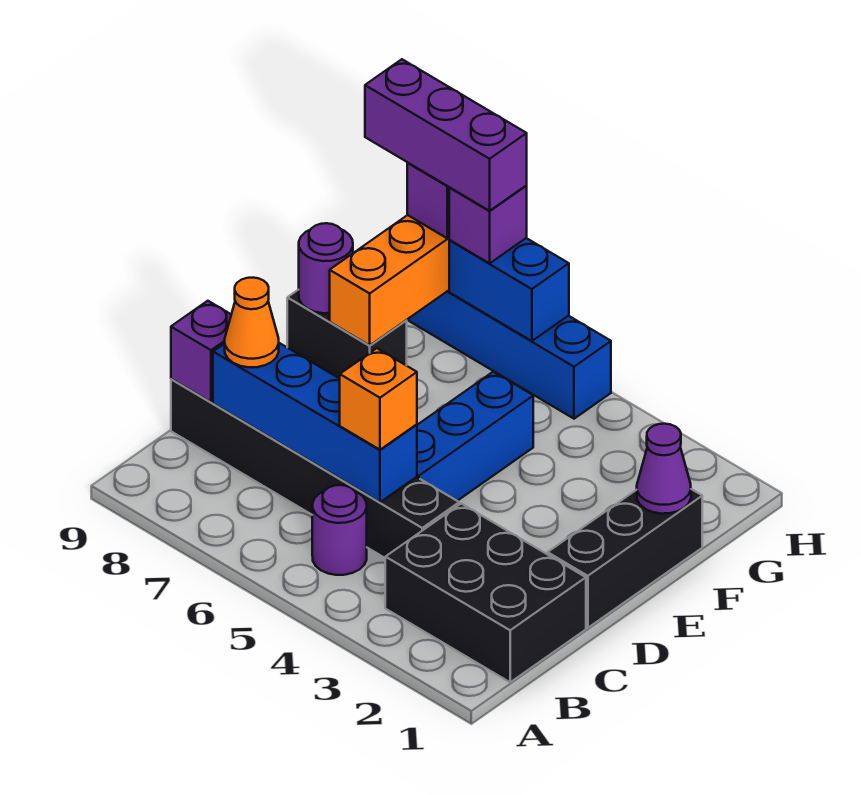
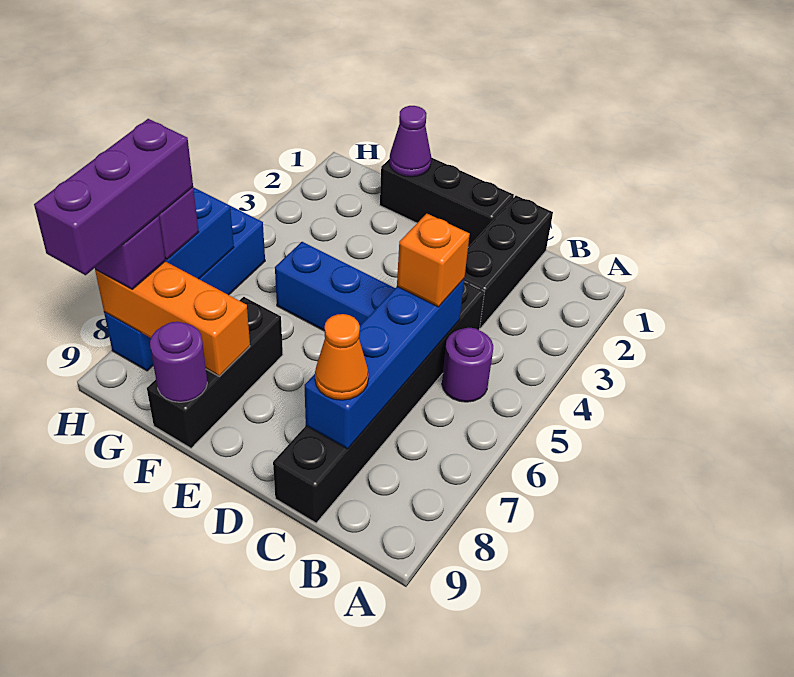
black brick B1:C3 level 1 -> black brick C1:C3 level 1
purple brick C9 level 2 -> none
black brick F8:F9 level 1 -> black brick F7:F9 level 1

